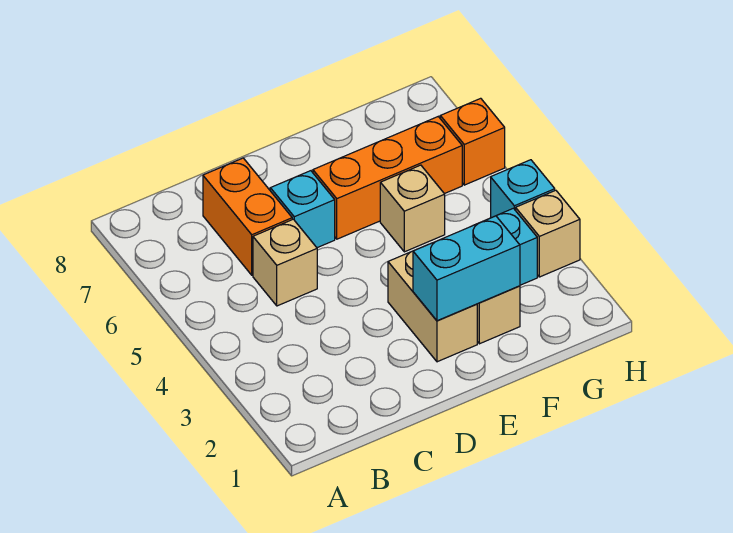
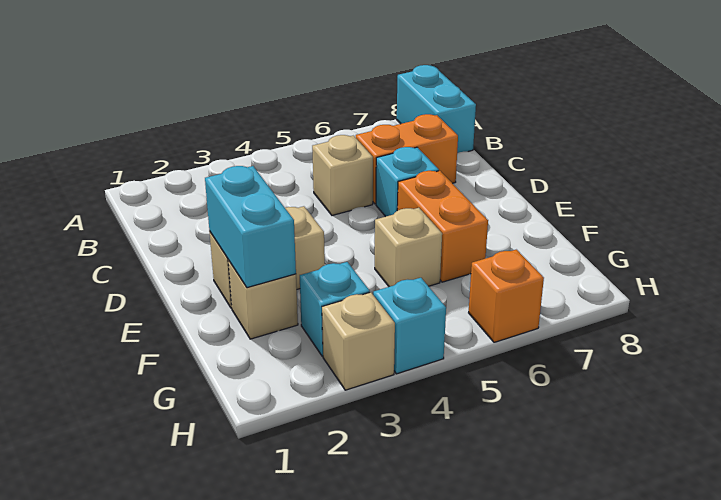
none -> cyan brick A8:B8 level 1
orange brick E6:G6 level 1 -> orange brick E6:F6 level 1

